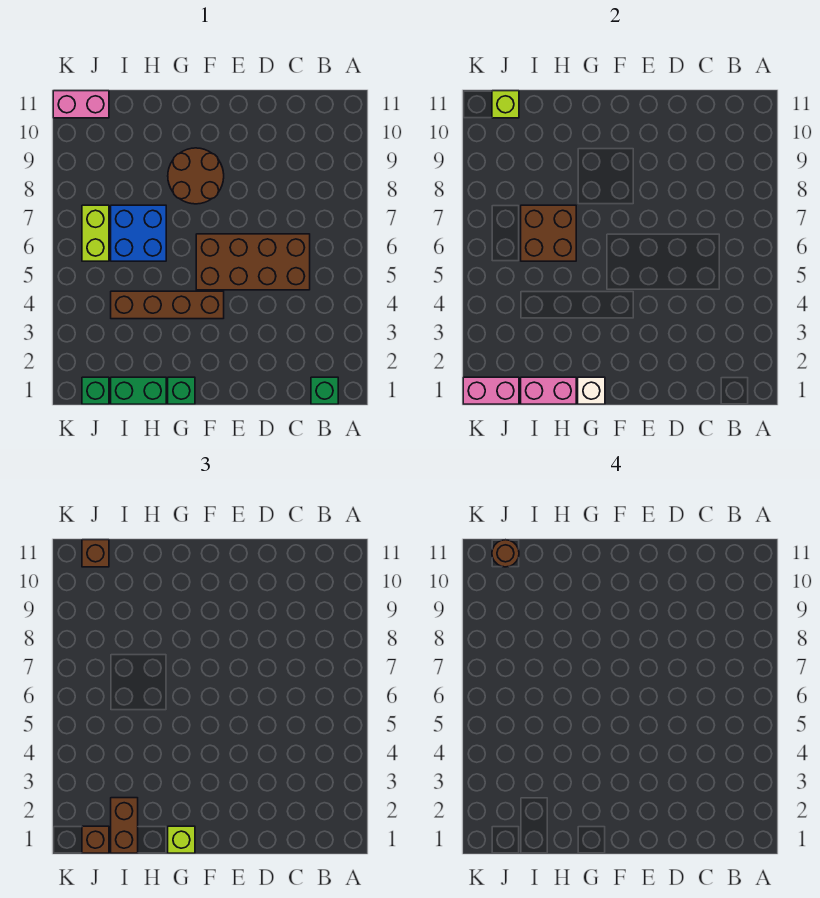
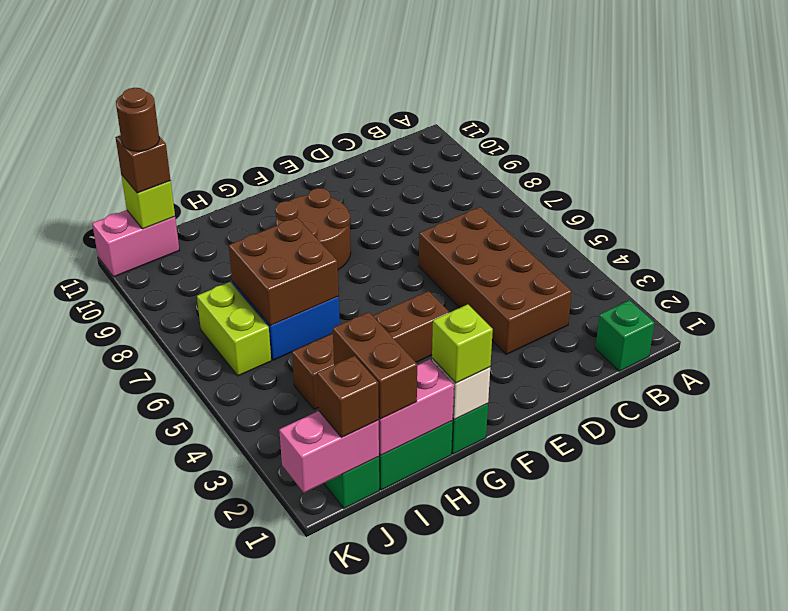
brown brick C5:F6 level 1 -> brown brick C3:D6 level 1

